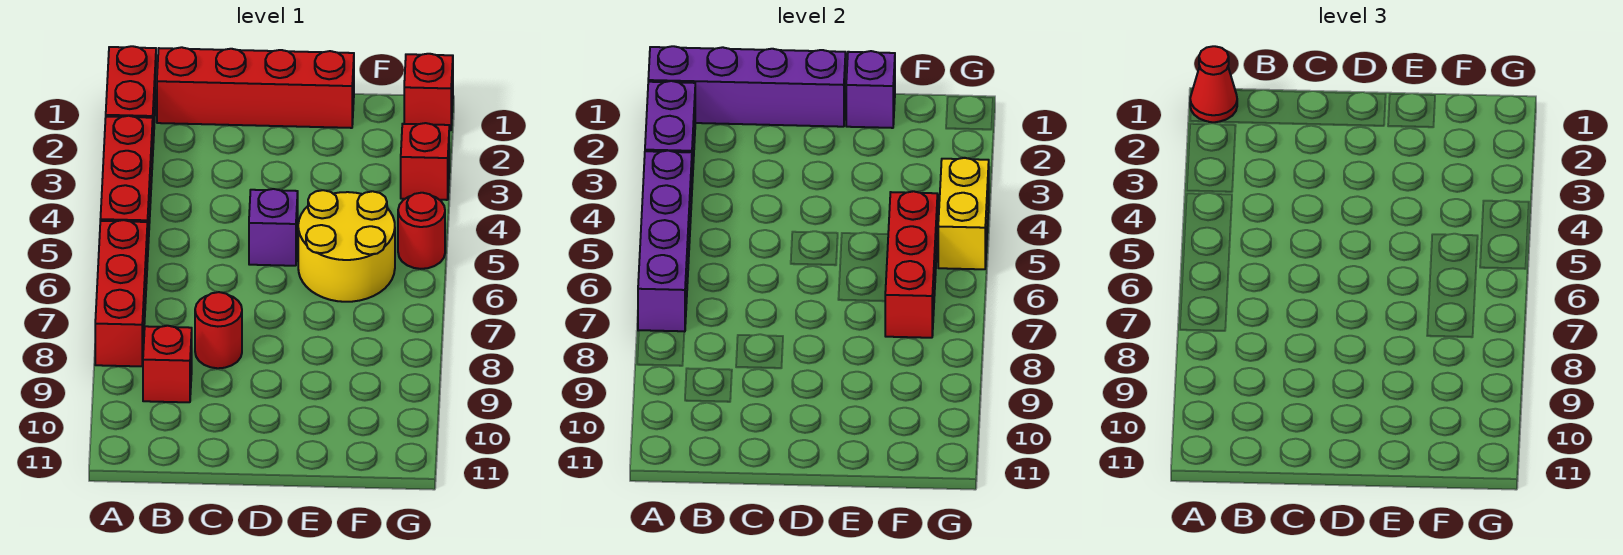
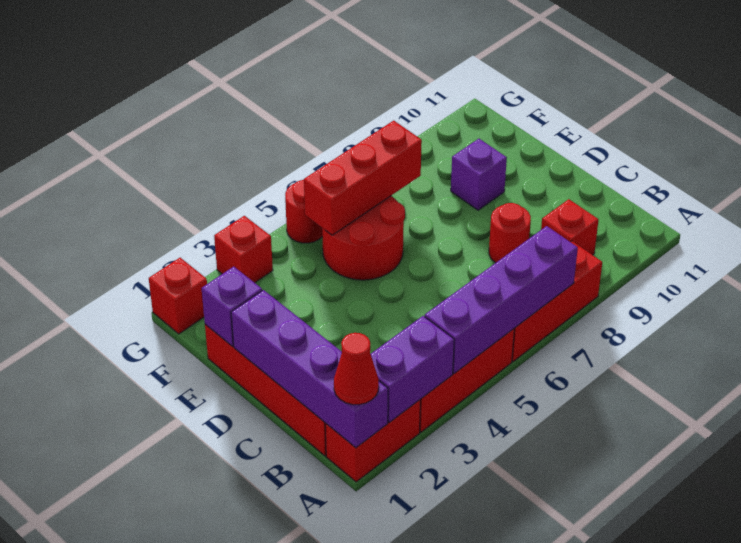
purple brick D5 level 1 -> purple brick E9 level 1
yellow round brick E5:F6 level 1 -> red round brick E5:F6 level 1
yellow brick G4:G5 level 2 -> none

